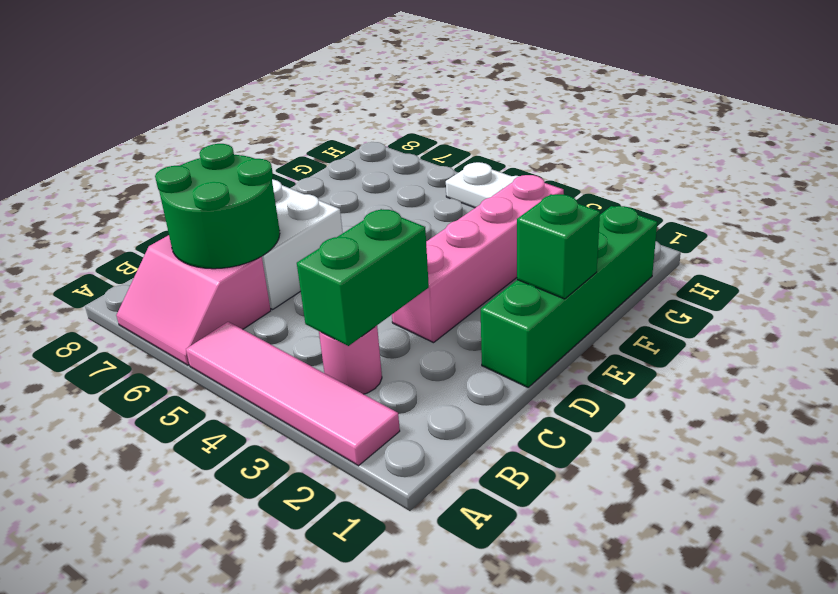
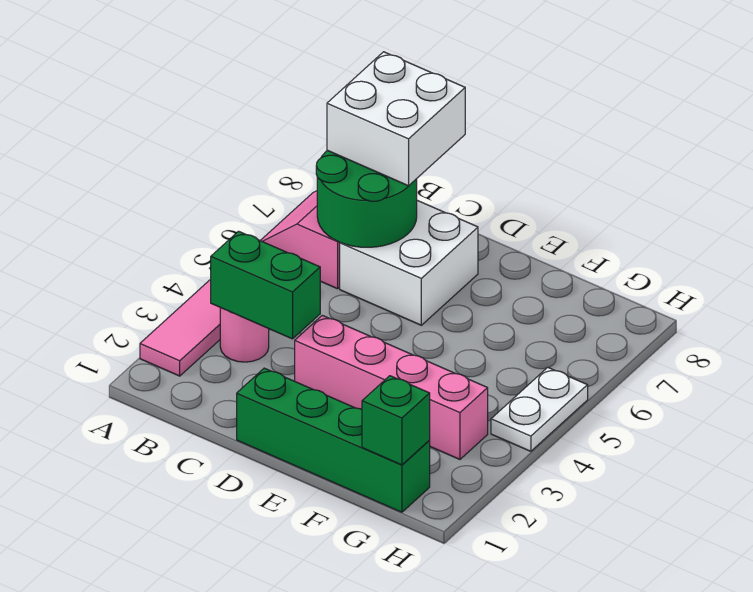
none -> white brick B7:C8 level 3
green brick E1 level 2 -> green brick G1 level 2

